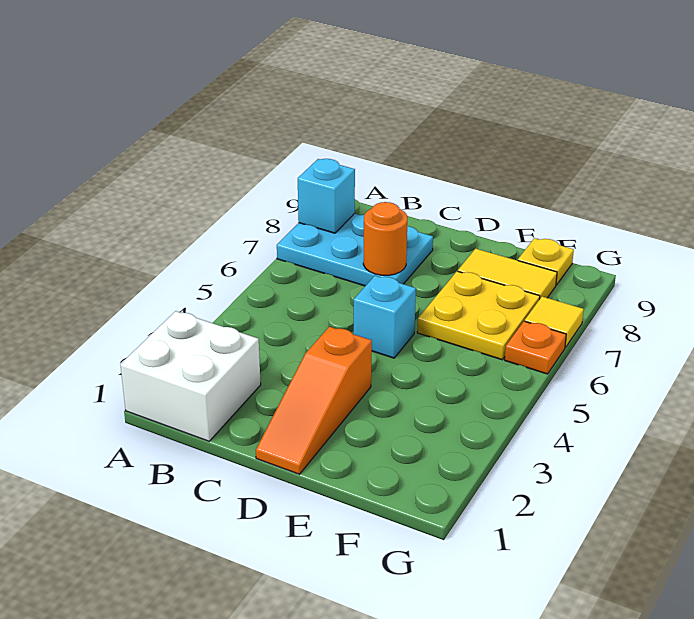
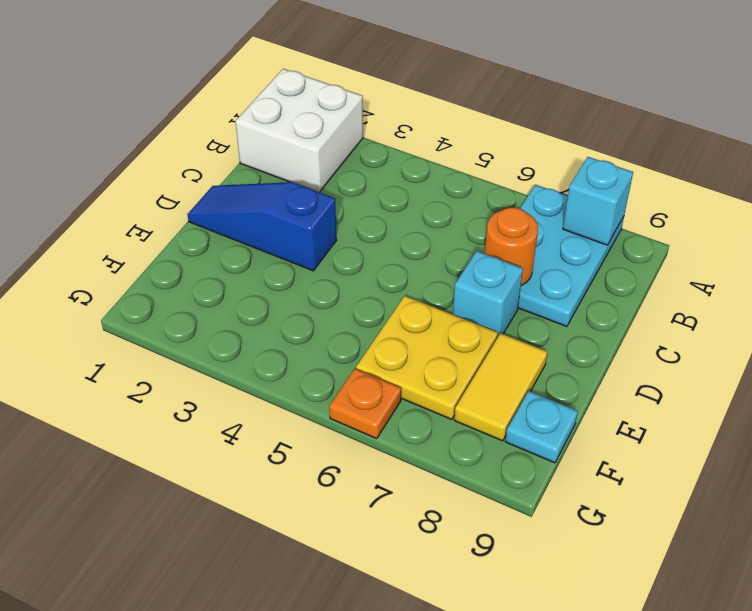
orange slope D1:D3 level 1 top 3 -> blue slope D1:D3 level 1 top 3
cyan brick D5 level 1 -> cyan brick D7 level 1
yellow plate F9 level 1 -> cyan plate F9 level 1
yellow tile G7 level 1 -> none

